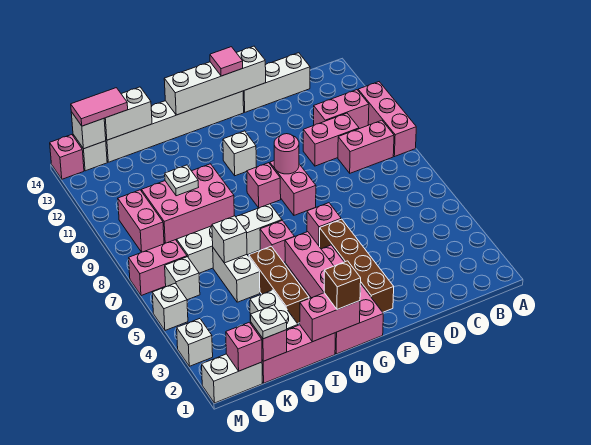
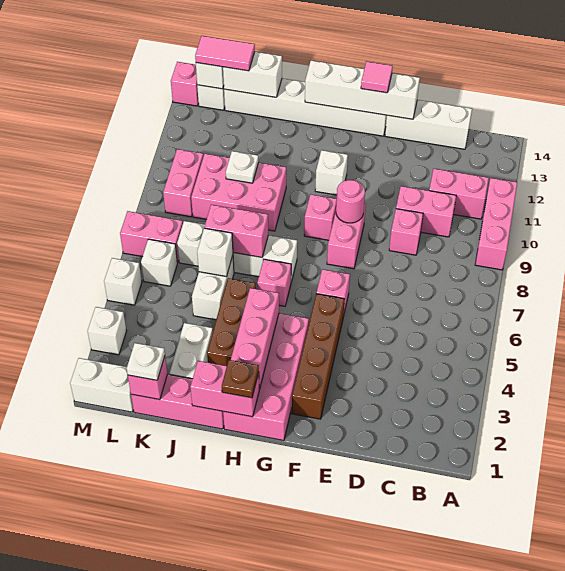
pink brick B9:C9 level 1 -> pink brick I7:J7 level 2
brown brick H1 level 3 -> brown plate H1 level 3
pink brick L1 level 2 -> pink brick D9 level 1

